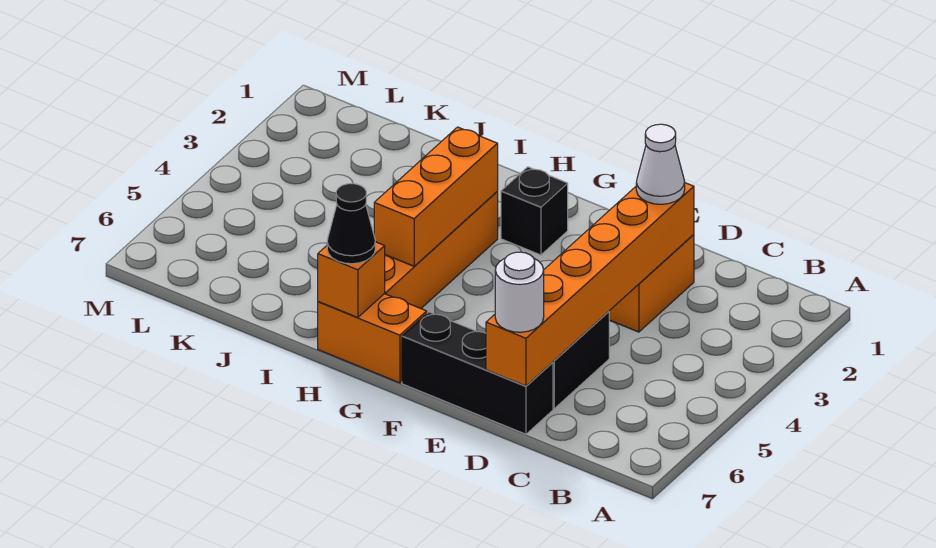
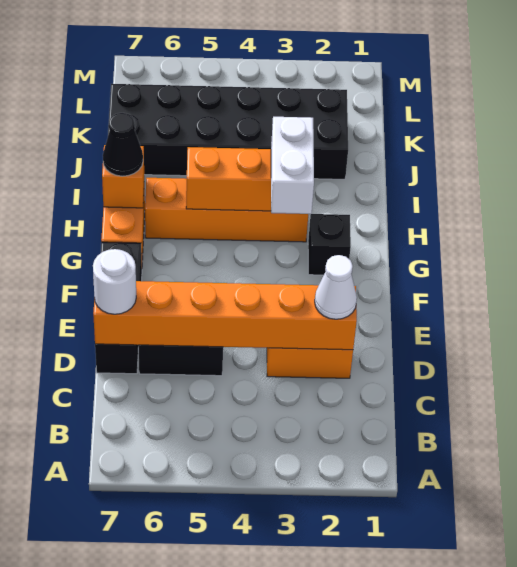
none -> white brick G3:H3 level 3
none -> black brick J2:K7 level 1

